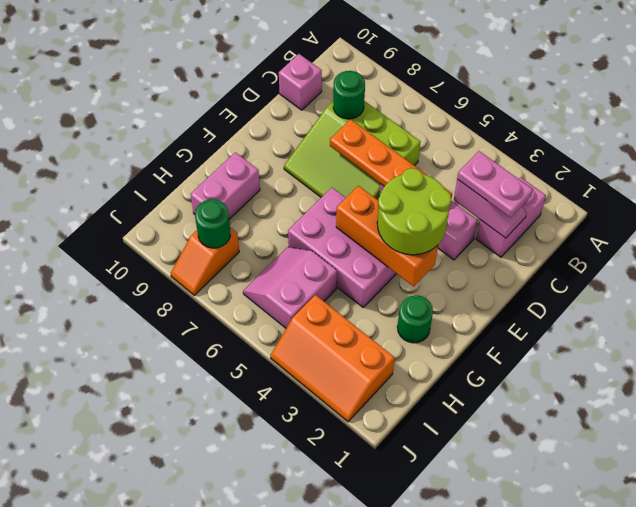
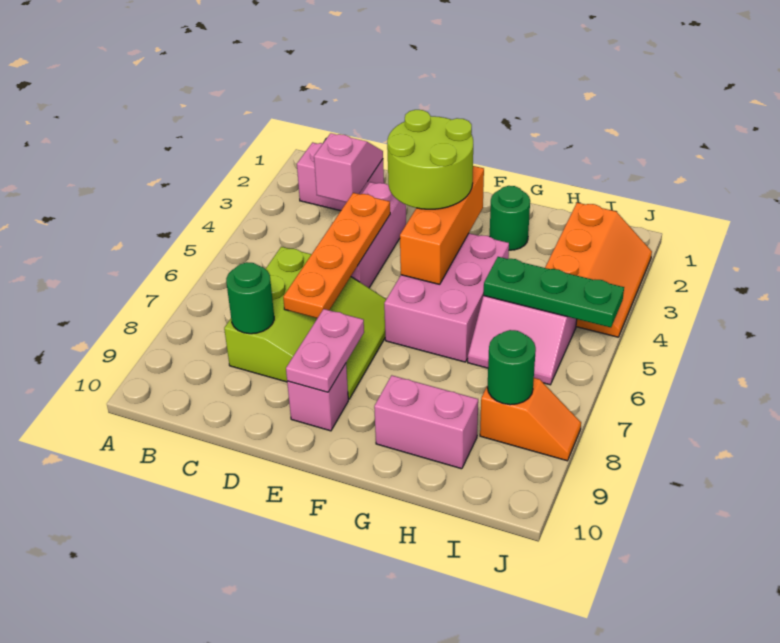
pink plate C2:C3 level 3 -> pink plate E8:E9 level 2
pink brick C10 level 1 -> pink brick E9 level 1
none -> green plate H5:J5 level 2

